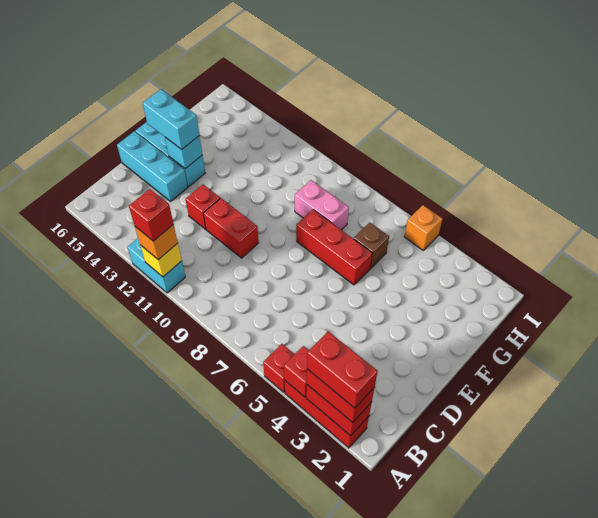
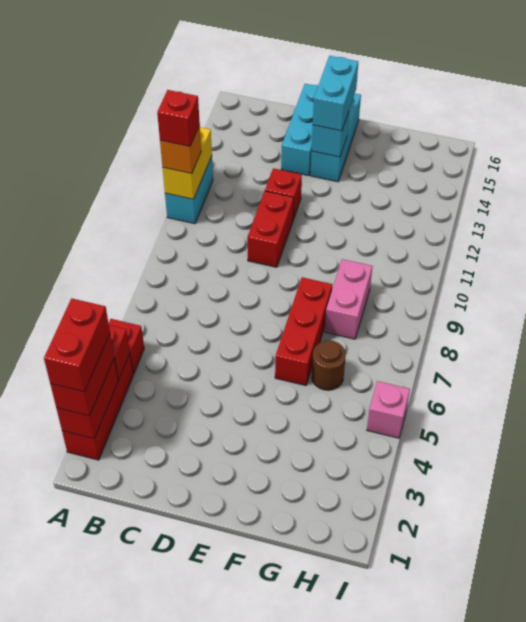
yellow brick A11 level 2 -> yellow brick A11:A12 level 2
brown brick G6 level 1 -> brown round brick G6 level 1
orange brick I5 level 1 -> pink brick I5 level 1

